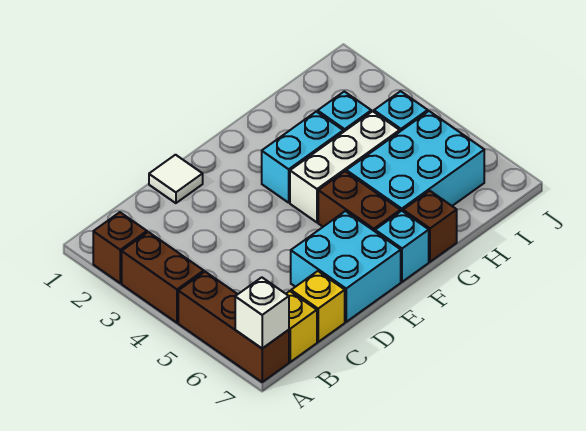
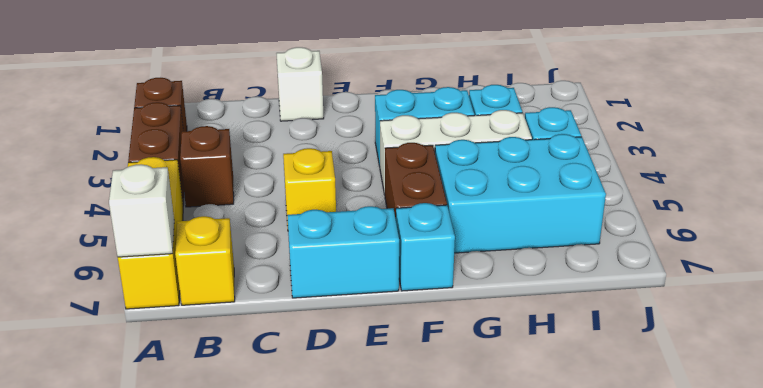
brown brick A5:A7 level 1 -> yellow brick A5:A7 level 1
yellow brick C7 level 1 -> yellow brick D5 level 1
white tile D1 level 1 -> white brick D1 level 1
cyan brick D6:E7 level 1 -> cyan brick D7:E7 level 1
brown brick G7 level 1 -> brown brick B4 level 1

